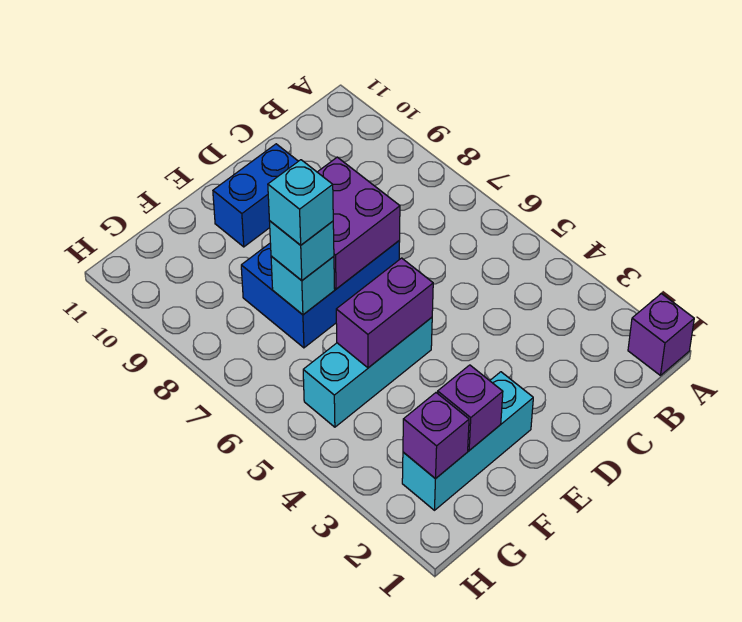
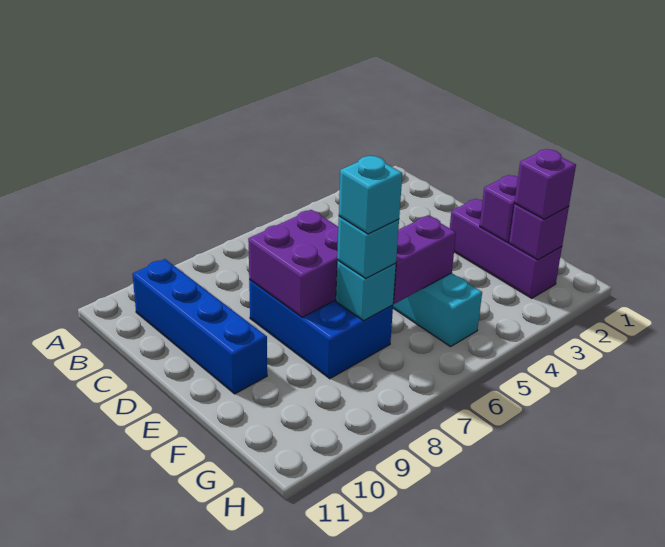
purple brick A1 level 1 -> purple brick G2 level 3
blue brick D10:E10 level 1 -> blue brick B10:E10 level 1
cyan brick E2:G2 level 1 -> purple brick E2:G2 level 1
purple brick E5:F5 level 2 -> purple brick F5:F6 level 2

